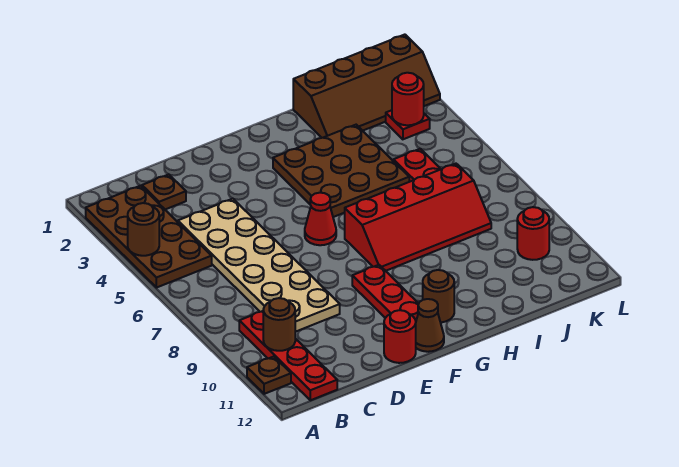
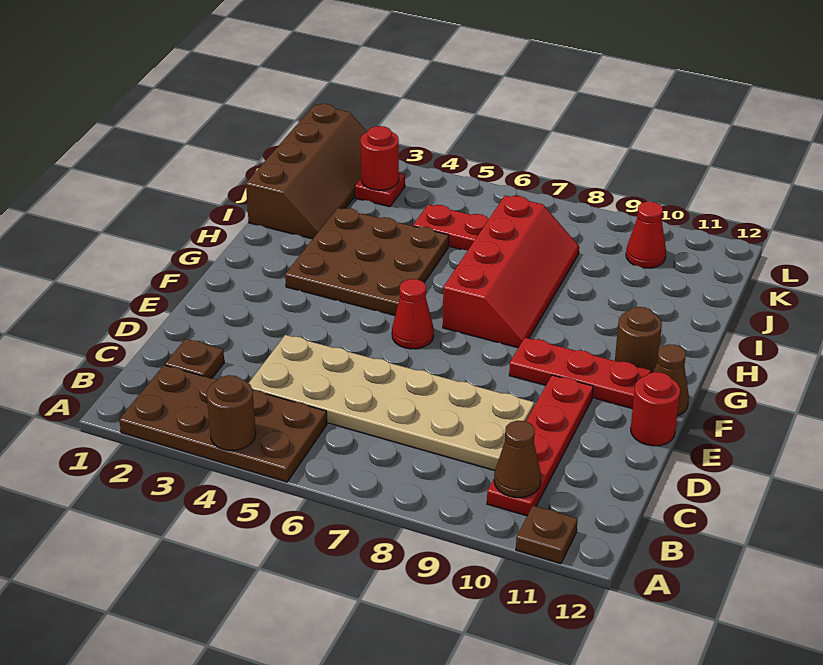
red plate B9:B12 level 1 -> red plate B10:E10 level 1
brown round brick B10 level 2 -> brown cone B10 level 2
red round brick K10 level 1 -> red cone K10 level 1

